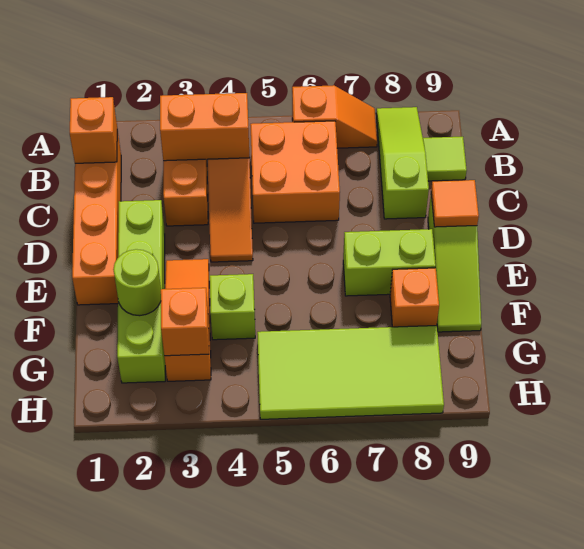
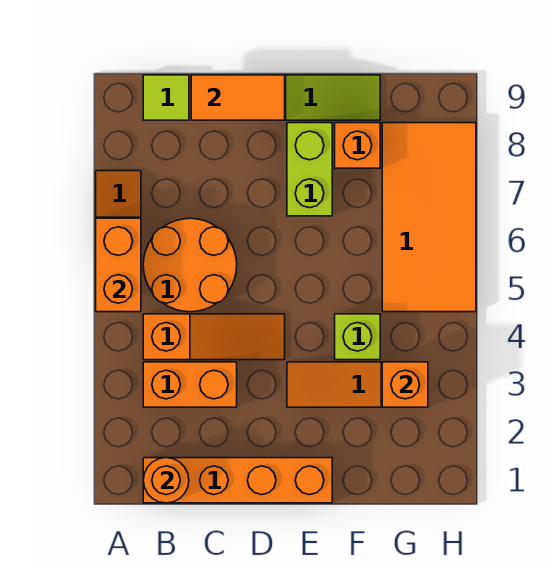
lime slope A8:C8 level 1 top C -> none
orange brick B1 level 2 -> orange round brick B1 level 2
orange brick B3:B4 level 2 -> orange brick A5:A6 level 2
orange brick B5:C6 level 1 -> orange round brick B5:C6 level 1
lime brick D2:G2 level 1 -> none
orange tile D9 level 2 -> orange tile C9:D9 level 2
lime round brick F2 level 2 -> none
lime tile G5:H8 level 1 -> orange tile G5:H8 level 1

